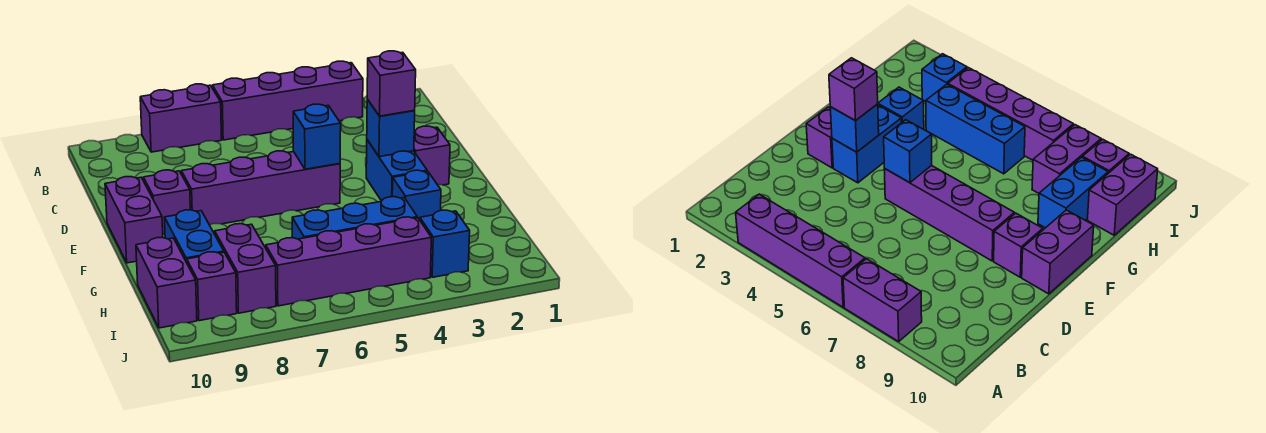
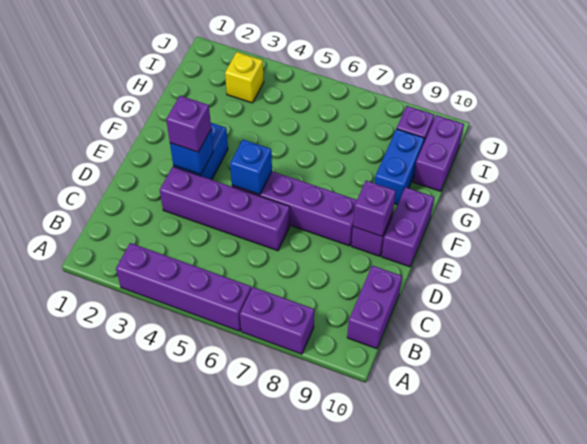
purple brick E2 level 1 -> purple brick E9 level 2
blue brick G3 level 1 -> none
blue brick H4:H6 level 1 -> none
purple brick H8:I8 level 1 -> purple brick B10:C10 level 1
blue brick I3 level 1 -> yellow brick I3 level 1
purple brick I4:I7 level 1 -> purple brick D3:D6 level 1

